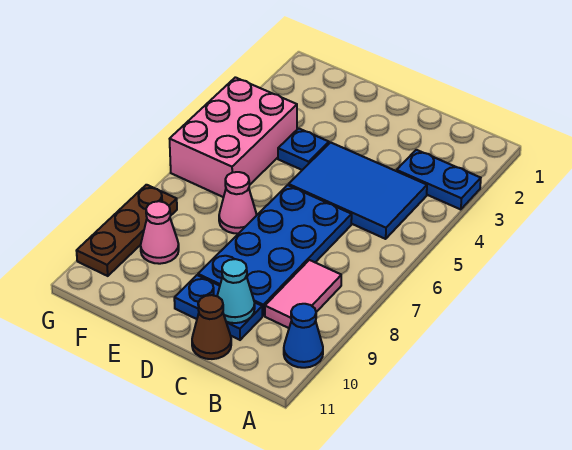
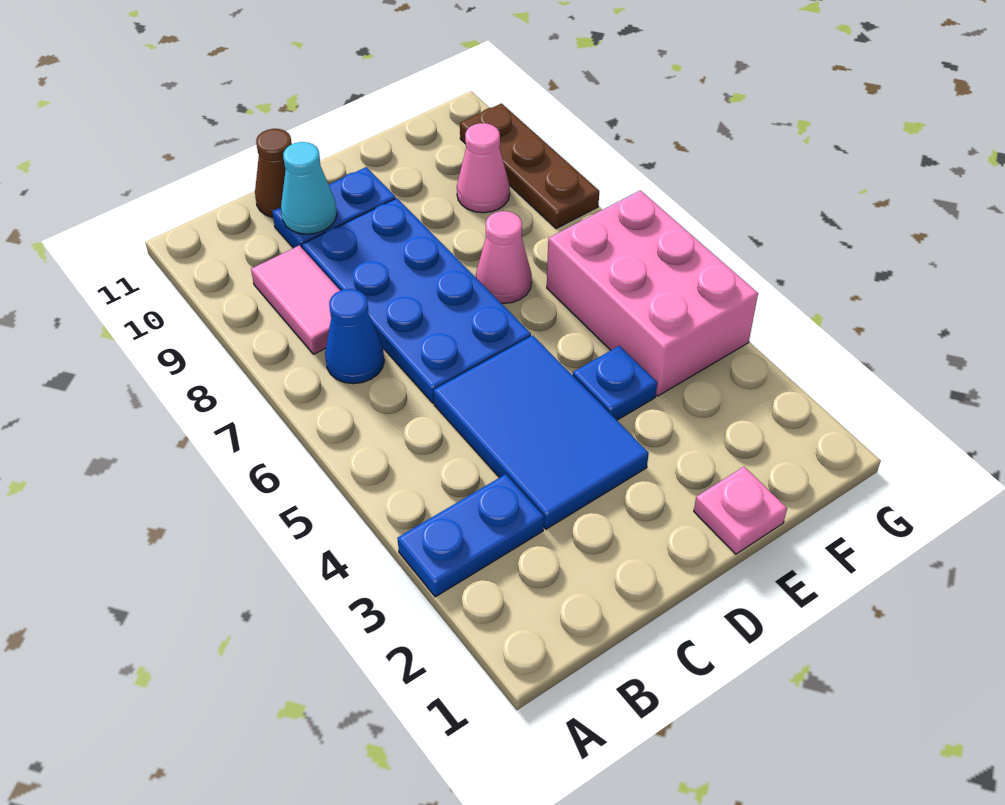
blue cone A10 level 1 -> blue cone B7 level 1
blue tile B4:D5 level 1 -> blue tile C3:D5 level 1
none -> pink plate E1 level 1

